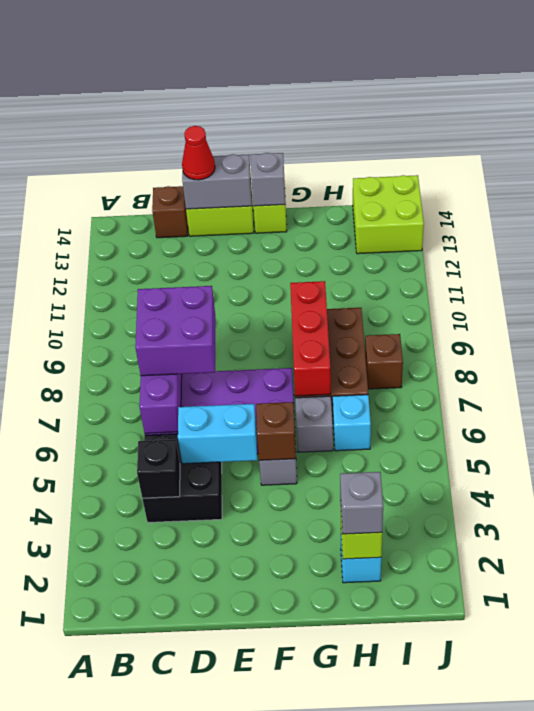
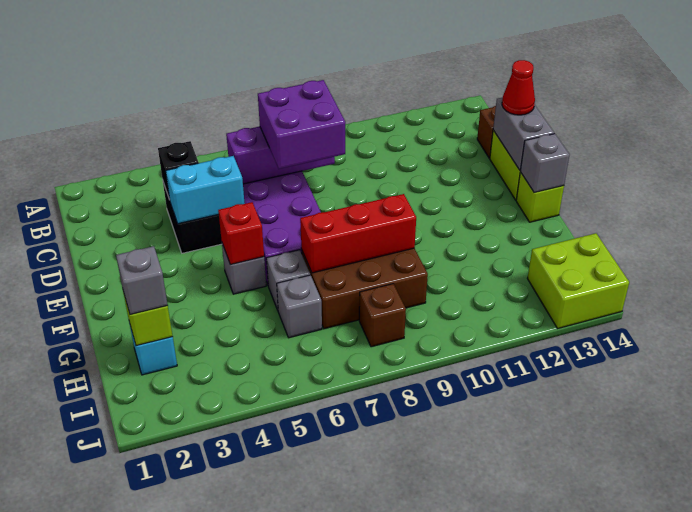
cyan brick D5:E5 level 2 -> cyan brick D4:D5 level 2
brown brick F5 level 2 -> red brick F5 level 2
cyan brick H6 level 1 -> grey brick H6 level 1

